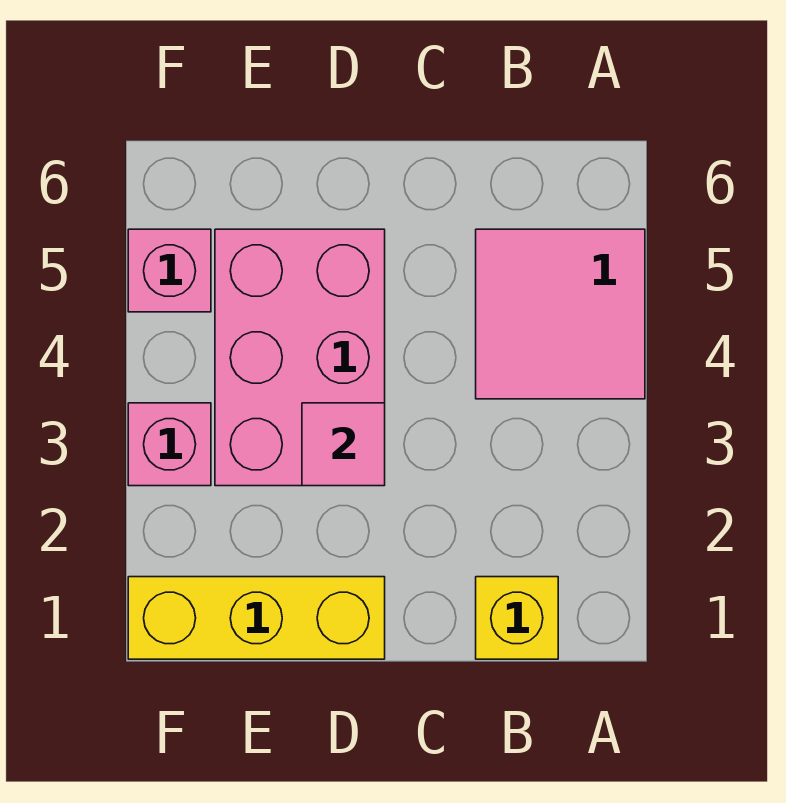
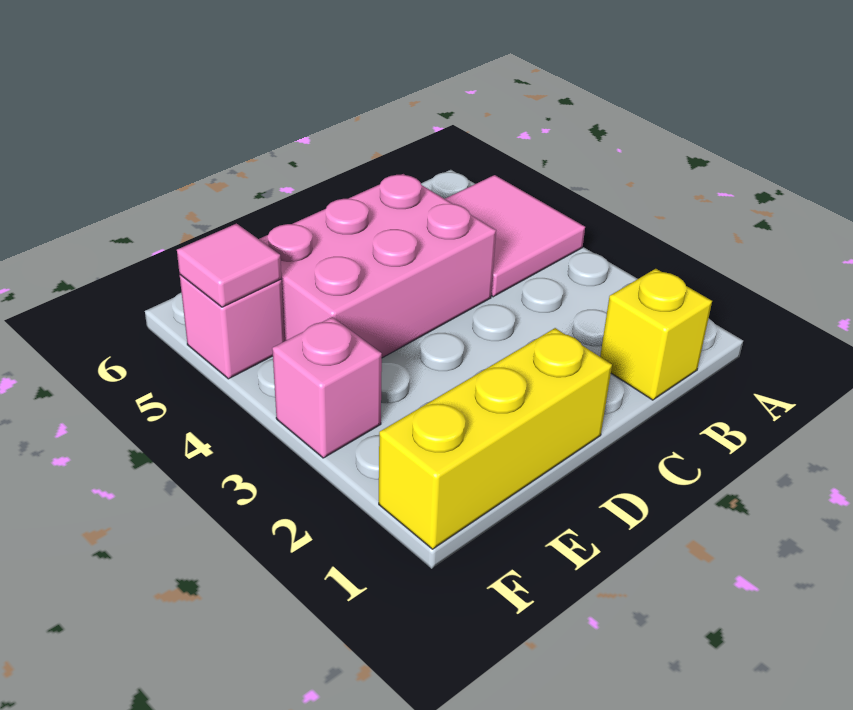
pink brick D3:E5 level 1 -> pink brick C4:E5 level 1
pink tile D3 level 2 -> pink tile F5 level 2

